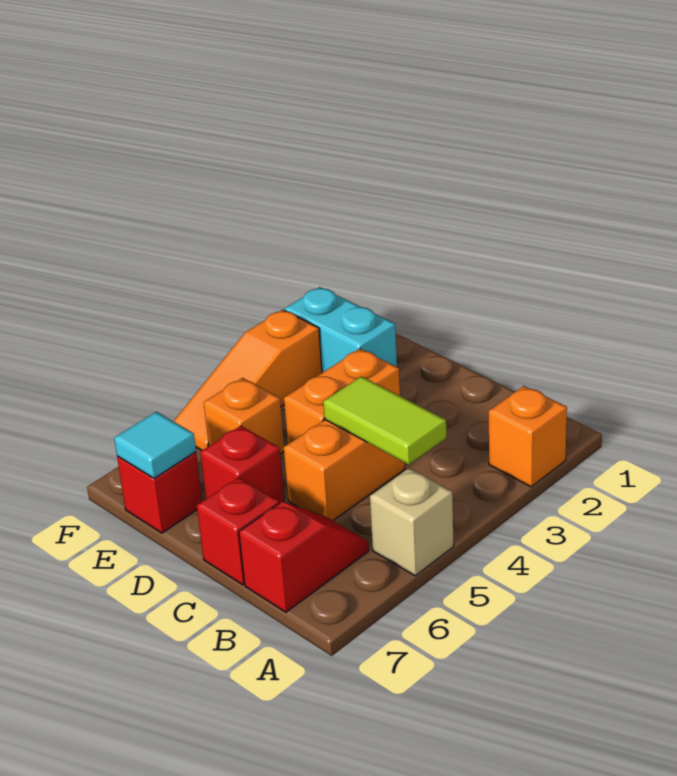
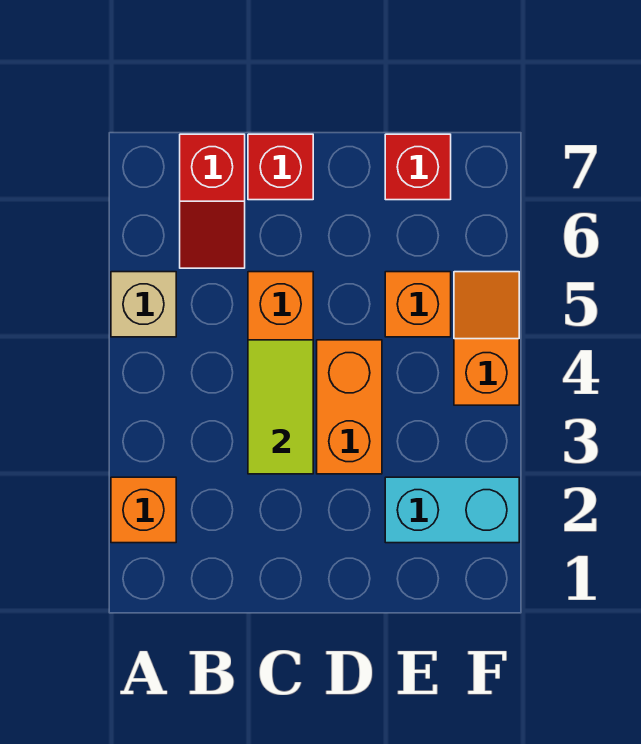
lime tile B4:C4 level 2 -> lime tile C3:C4 level 2
red brick D6 level 1 -> none
cyan tile E7 level 2 -> none
orange slope F3:F5 level 1 top 3 -> orange slope F4:F5 level 1 top 4

